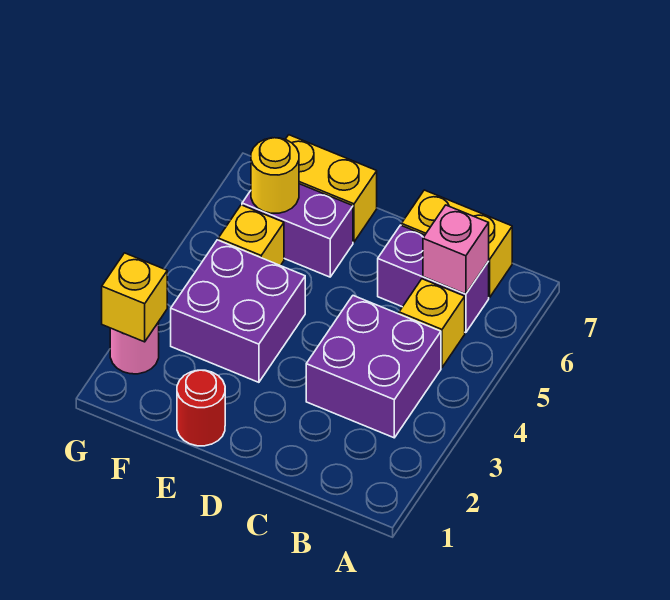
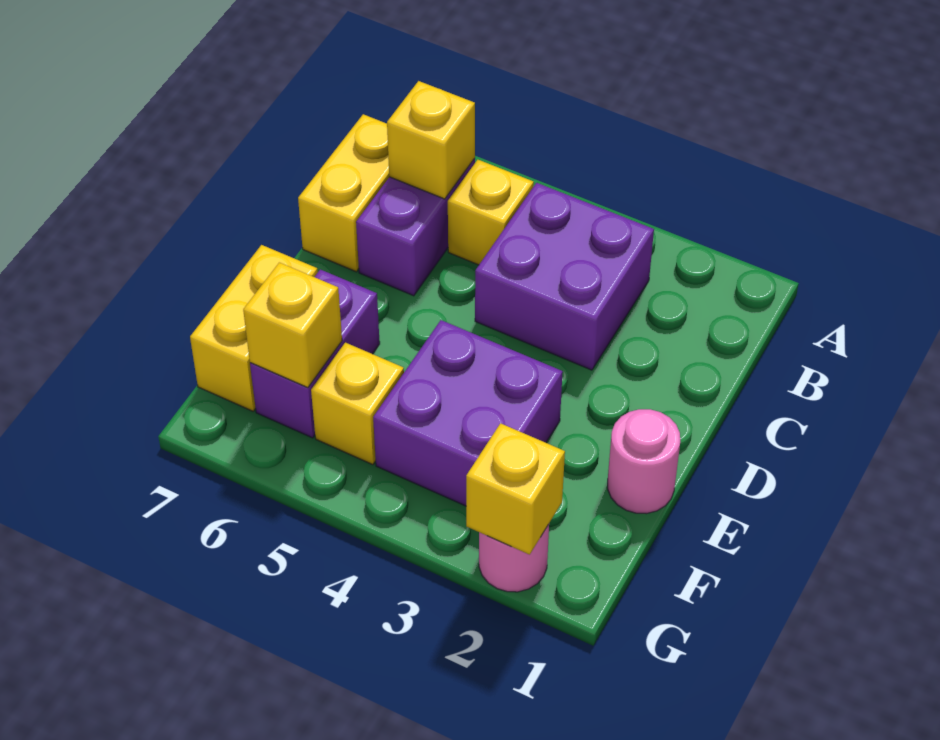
pink brick B6 level 2 -> yellow brick B6 level 2
red round brick E1 level 1 -> pink round brick E1 level 1
yellow round brick F6 level 2 -> yellow brick F6 level 2

